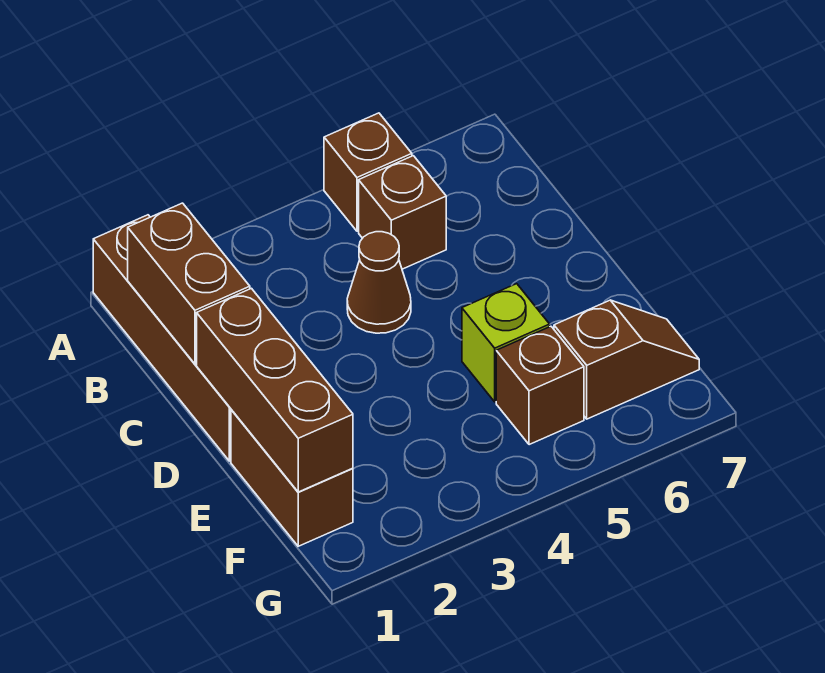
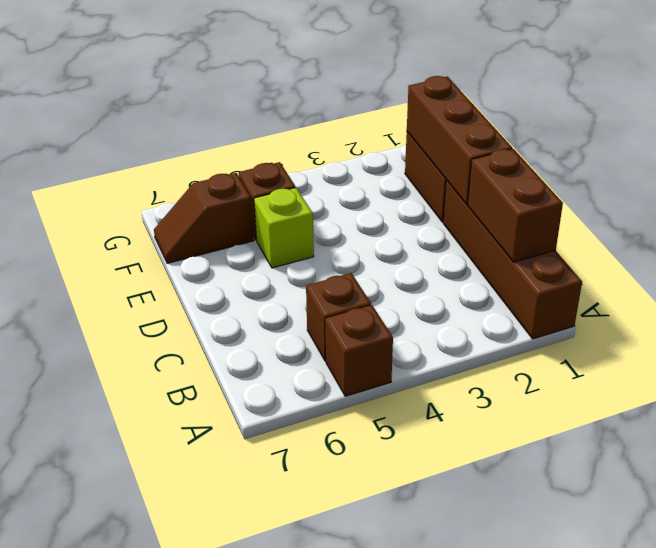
brown cone C4 level 1 -> none

